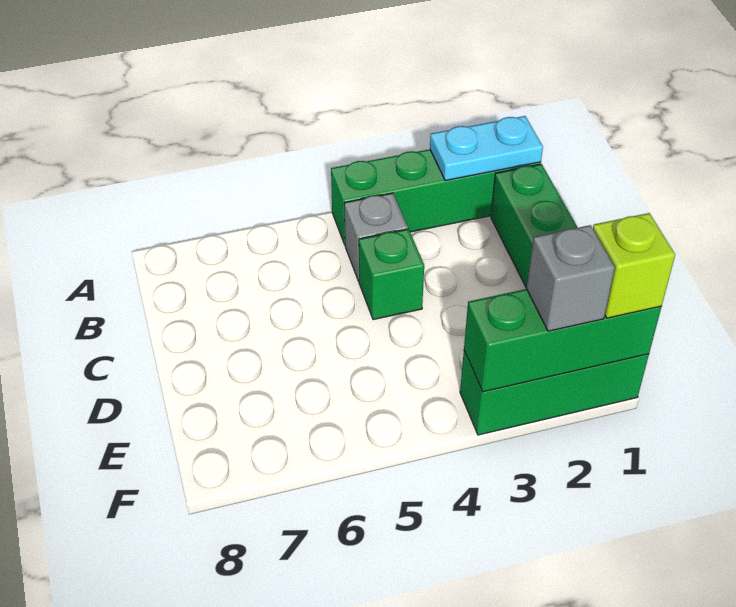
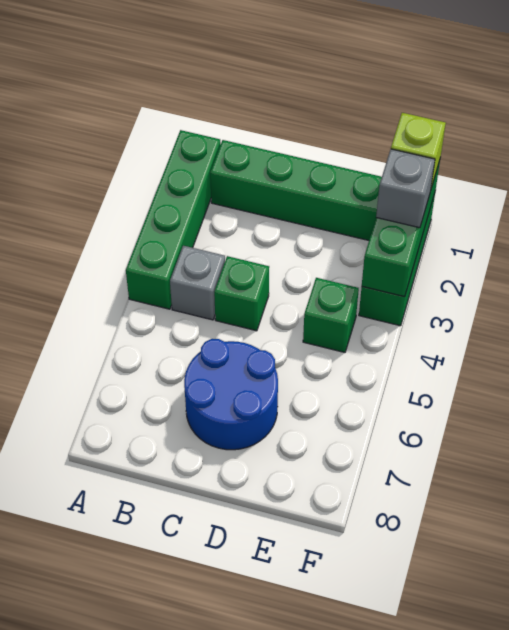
cyan plate A1:A2 level 2 -> none
none -> blue round brick C6:D7 level 1
none -> green brick E4 level 1

